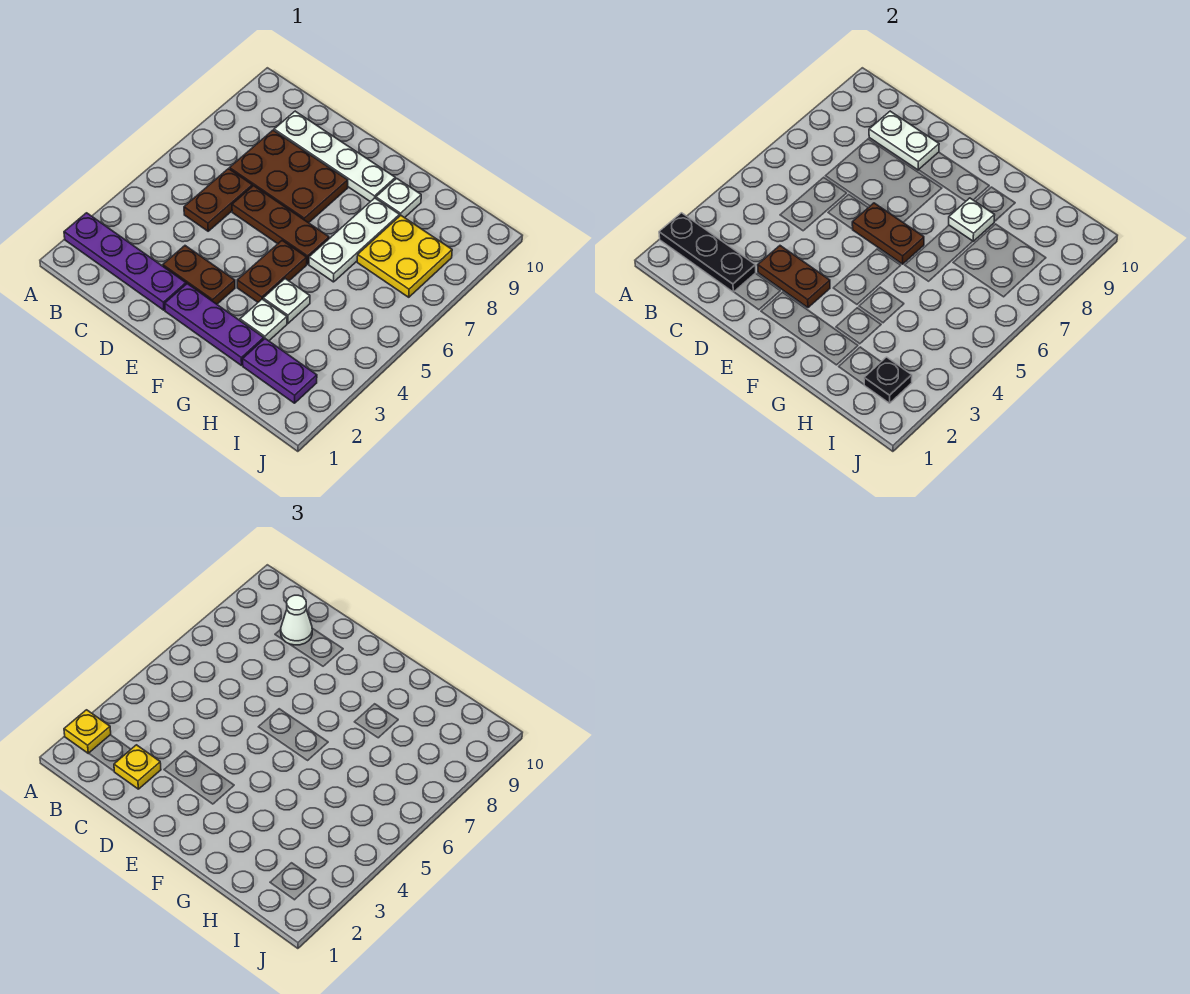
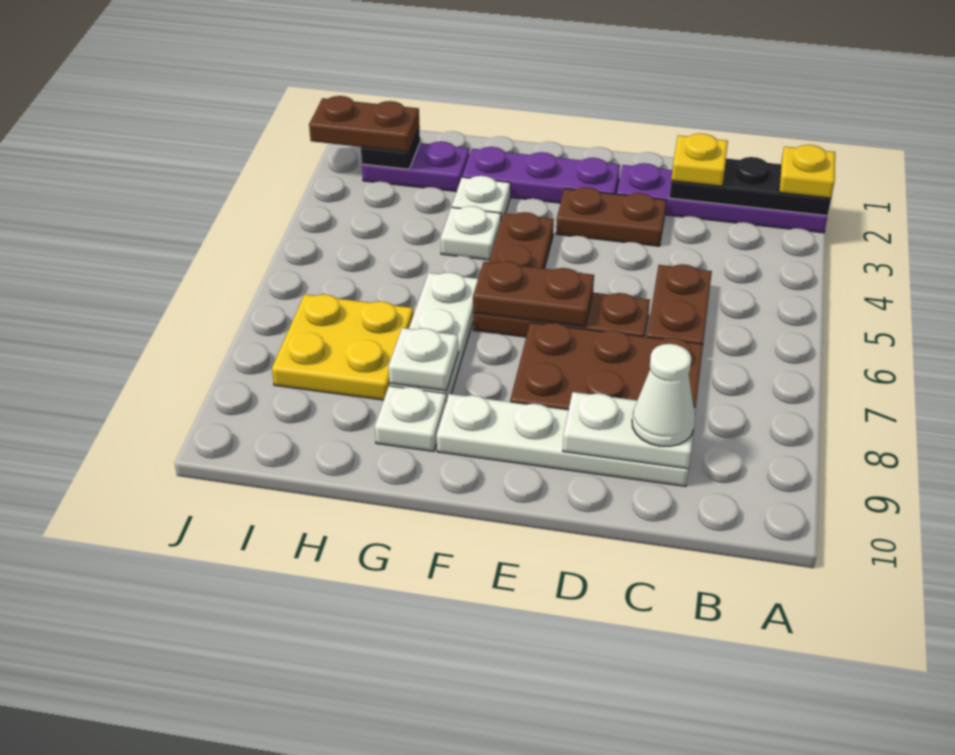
brown plate D3:E3 level 2 -> brown plate I2:J2 level 3

